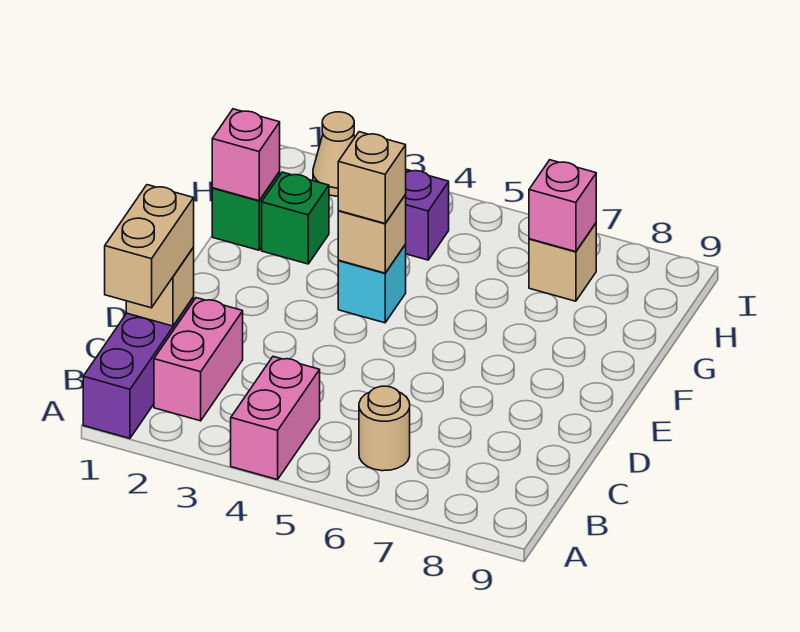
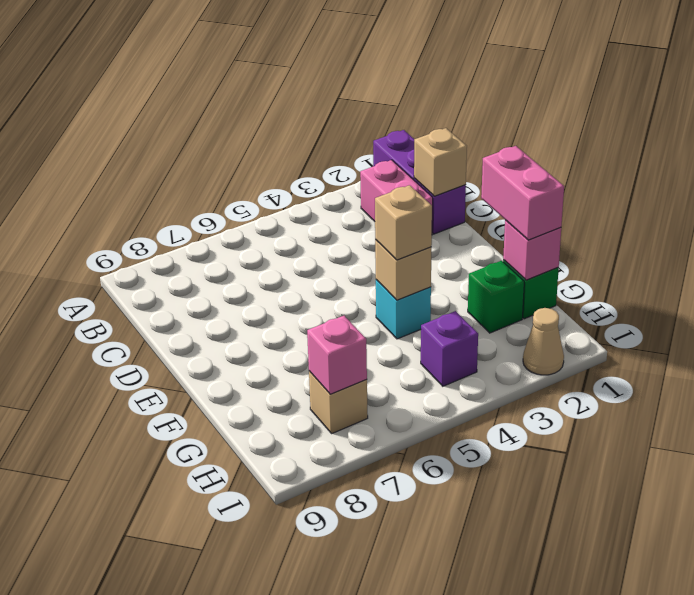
pink brick A4:B4 level 1 -> pink brick F1:G1 level 3
tan brick B1:C1 level 3 -> none
tan round brick B6 level 1 -> none

